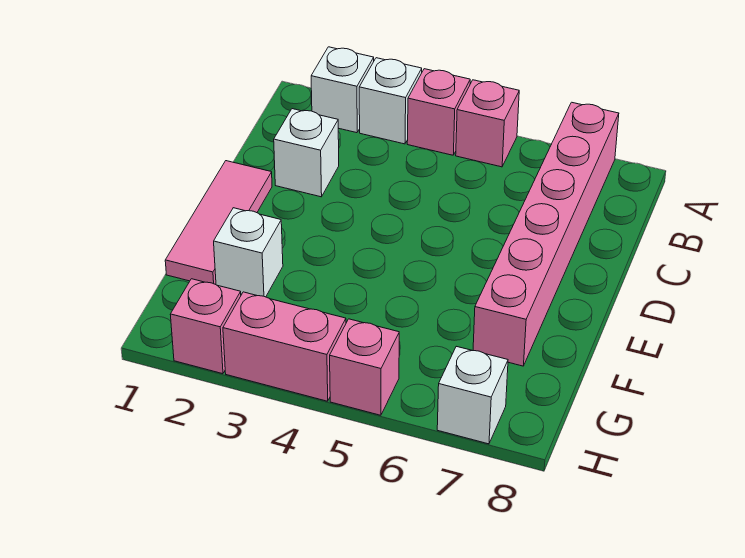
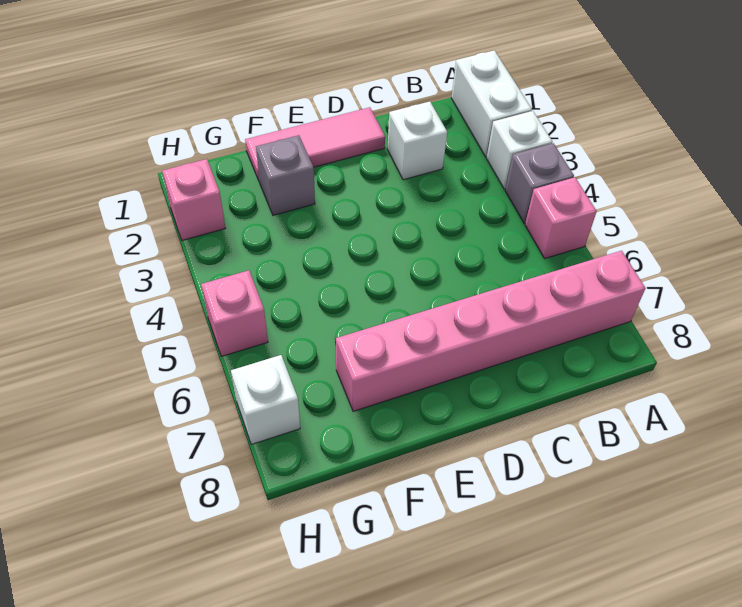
white brick A2 level 1 -> white brick A1:A2 level 1
pink brick A4 level 1 -> grey brick A4 level 1
white brick F2 level 1 -> grey brick F2 level 1
pink brick H3:H4 level 1 -> none

